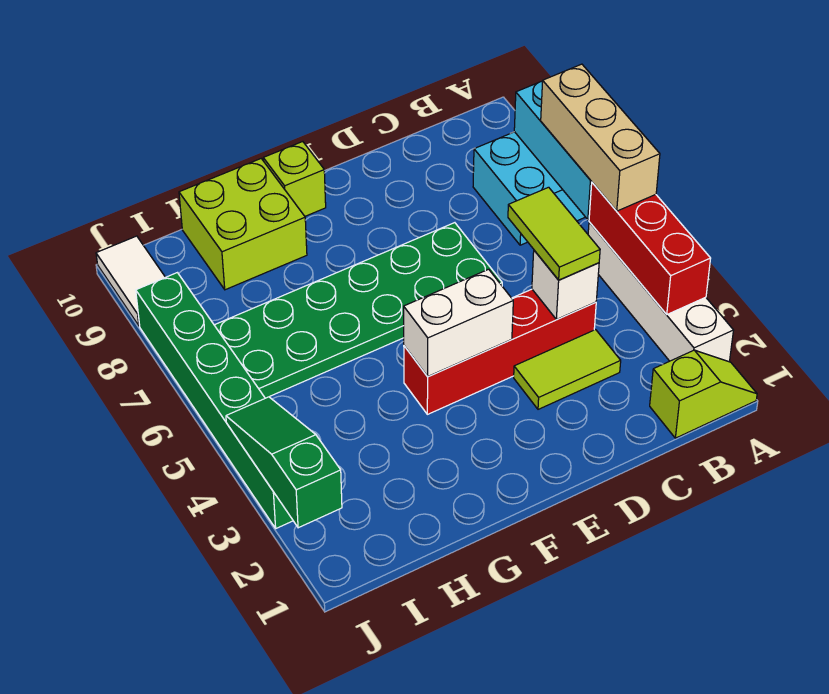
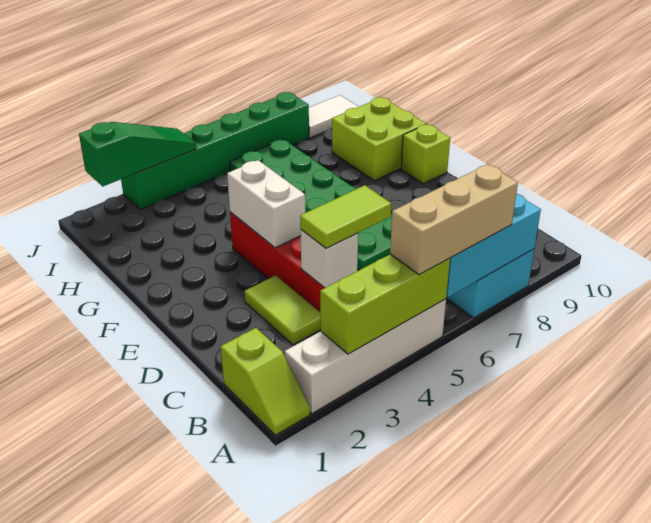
red brick A3:A5 level 2 -> lime brick A3:A5 level 2

